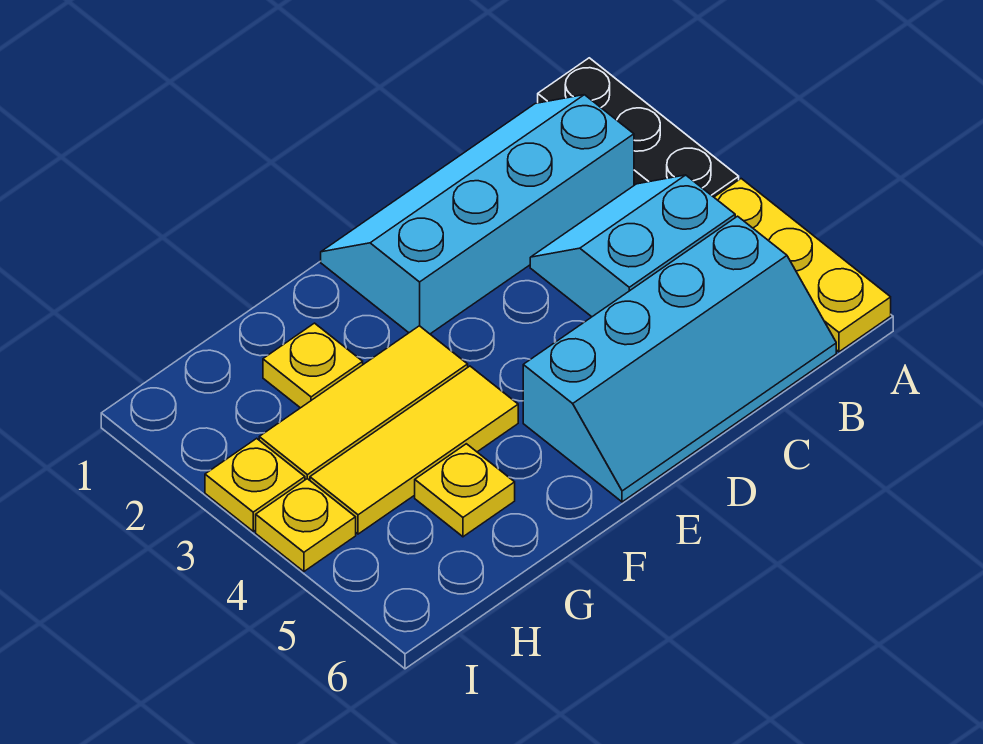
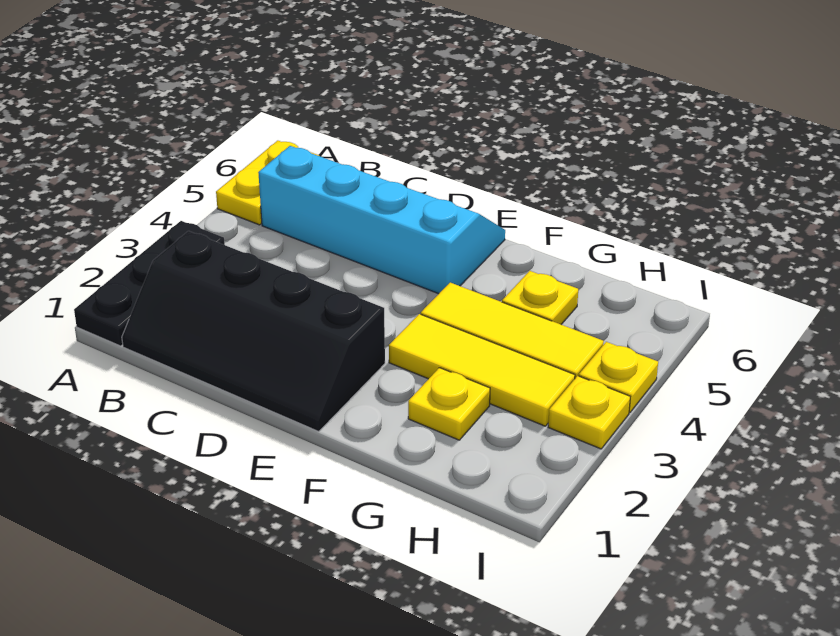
yellow plate A4:A6 level 1 -> yellow plate A5:A6 level 1
cyan slope B1:E2 level 1 top 2 -> black slope B1:E2 level 1 top 2
cyan slope B3:C4 level 1 top 4 -> none

